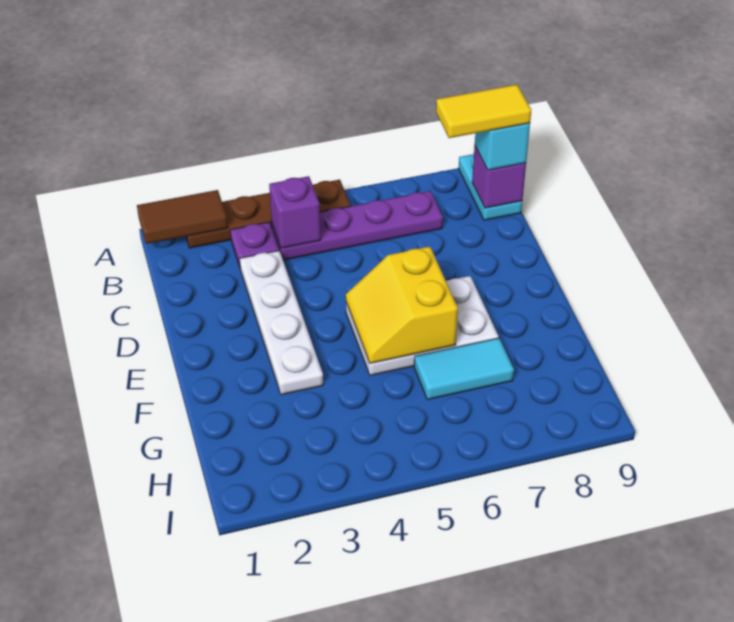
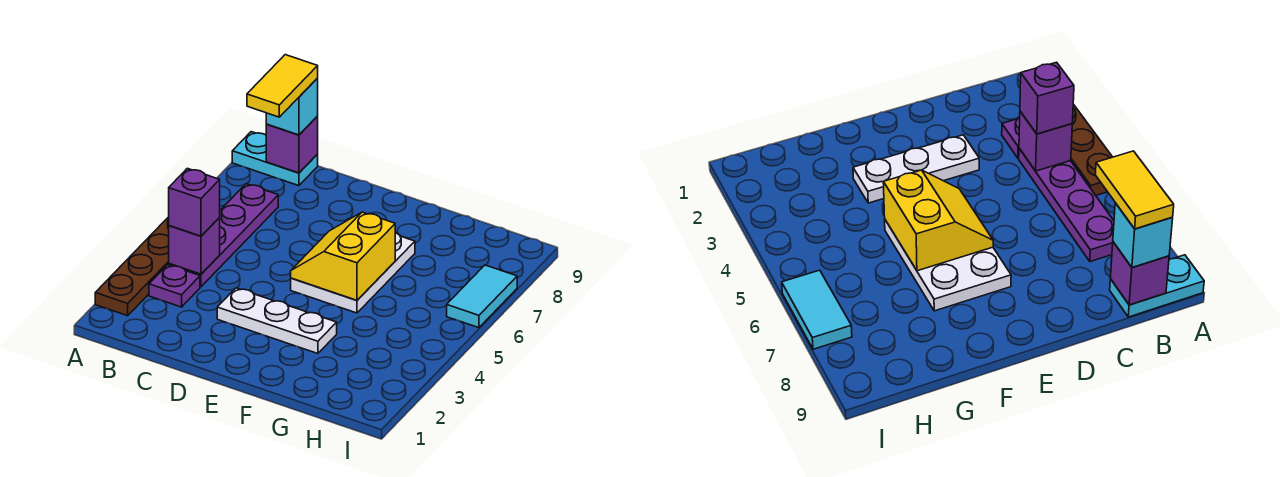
brown tile A1:A2 level 2 -> none
none -> purple brick B4 level 3
white plate C3:F3 level 1 -> white plate D3:F3 level 1
yellow slope E5:F6 level 2 top 6 -> yellow slope E5:F6 level 2 top F
cyan tile G6:G7 level 1 -> cyan tile I6:I7 level 1

